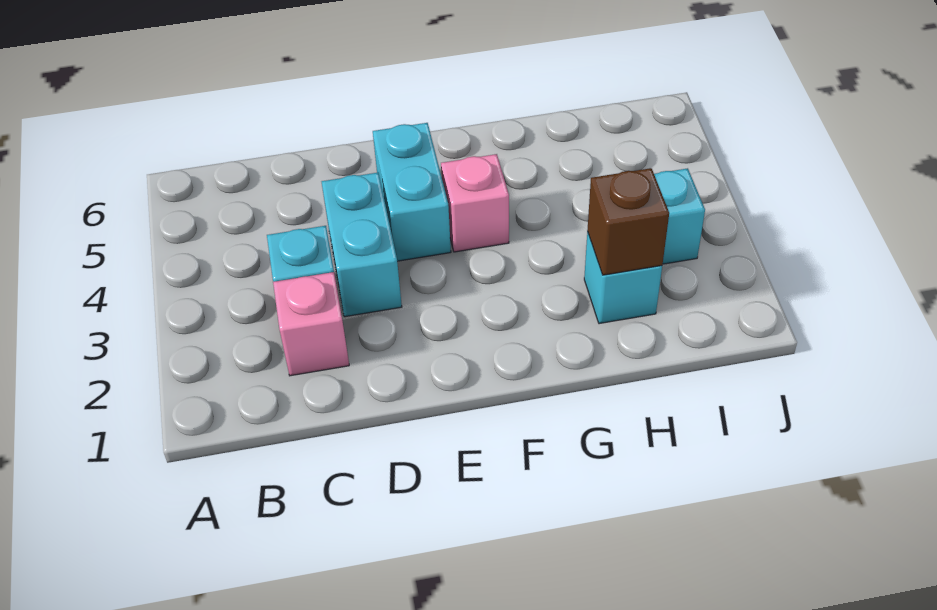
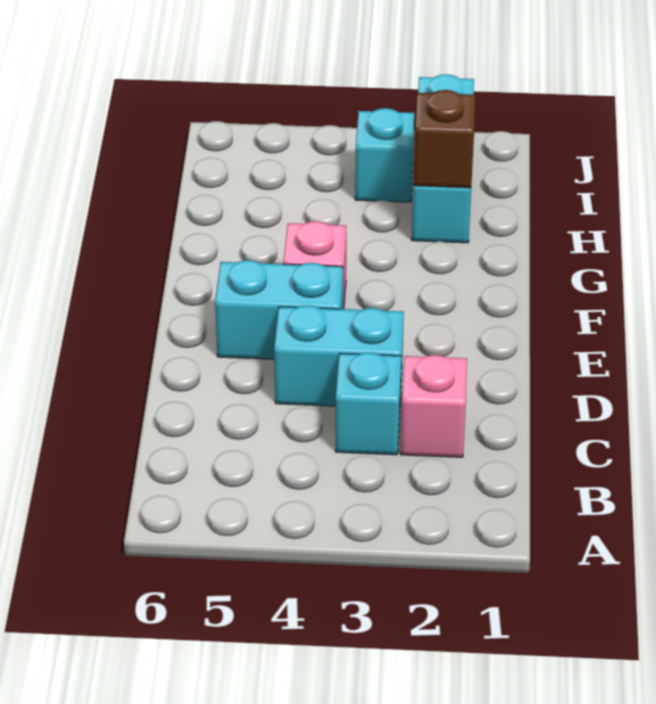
cyan brick H2 level 1 -> cyan brick H2:J2 level 1

